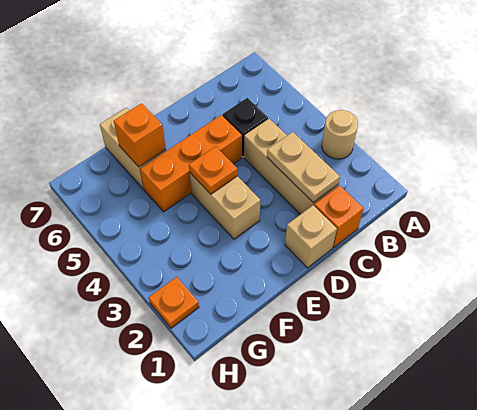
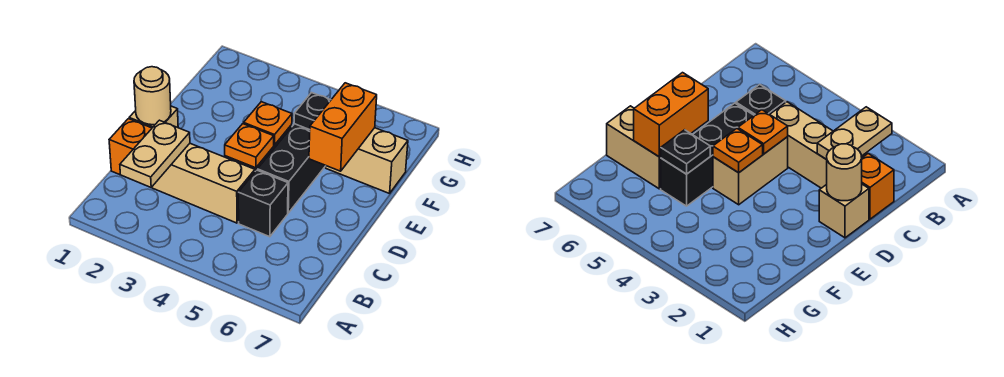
tan round brick A3 level 1 -> tan round brick D1 level 2
tan plate C2:C3 level 2 -> tan plate B2:C2 level 2
orange brick D5:F5 level 1 -> black brick D5:F5 level 1
tan brick E3:E4 level 1 -> tan brick D4:E4 level 1
none -> black plate F5 level 2
orange brick F6 level 2 -> orange brick E6:F6 level 2
orange plate H2 level 1 -> orange plate D4 level 2

